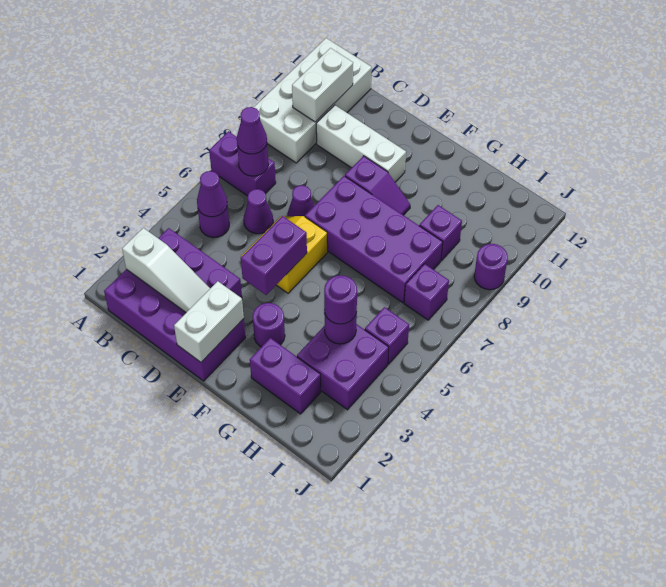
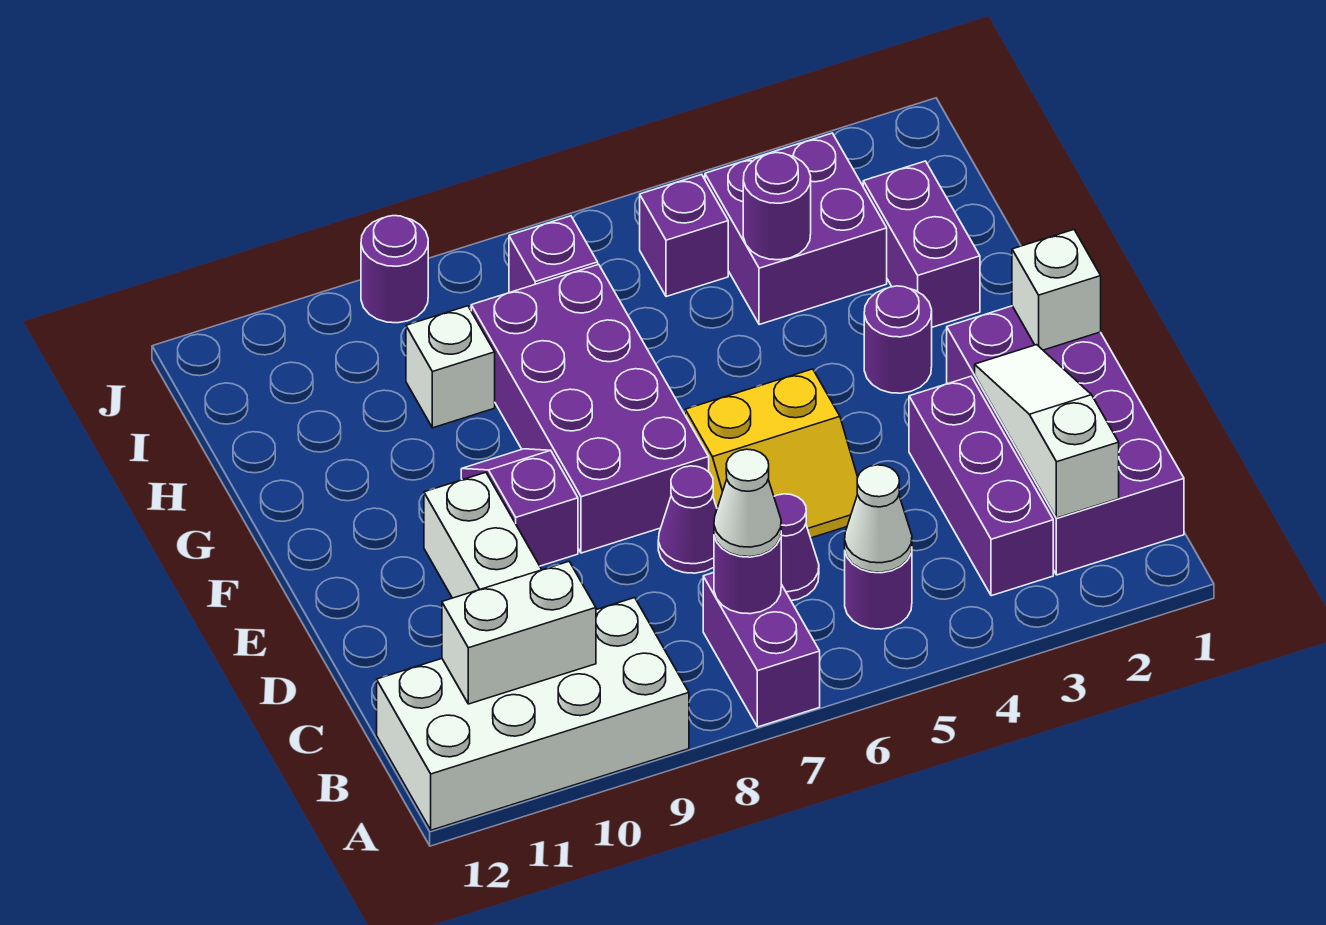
purple cone B5 level 2 -> white cone B5 level 2
purple cone B7 level 3 -> white cone B7 level 3
white brick E1:E2 level 2 -> white brick E1 level 2
purple brick E4:E5 level 2 -> none
purple round brick H4 level 3 -> none
purple brick H9 level 1 -> white brick H9 level 1

